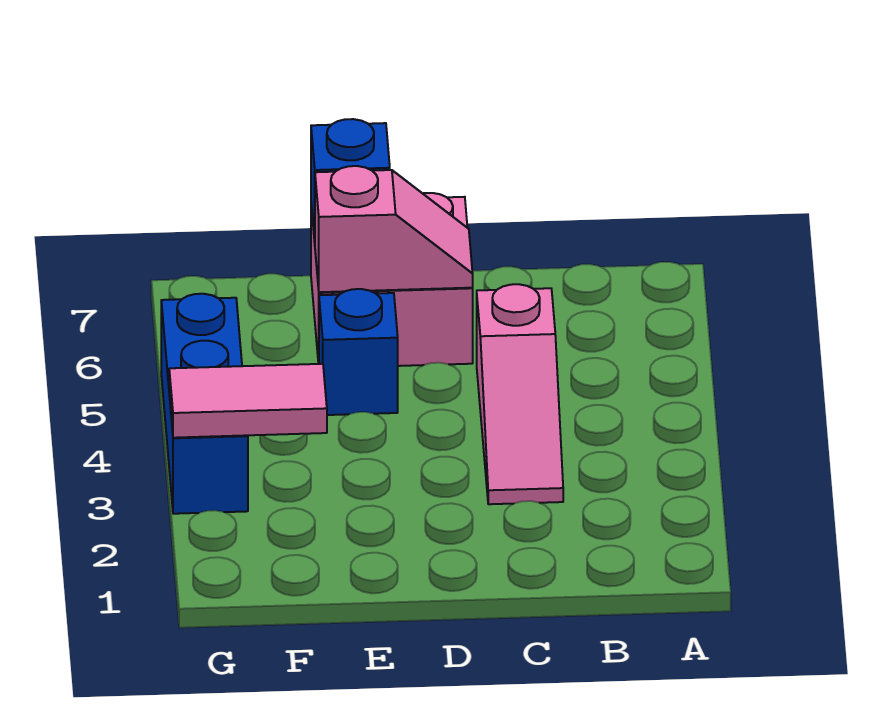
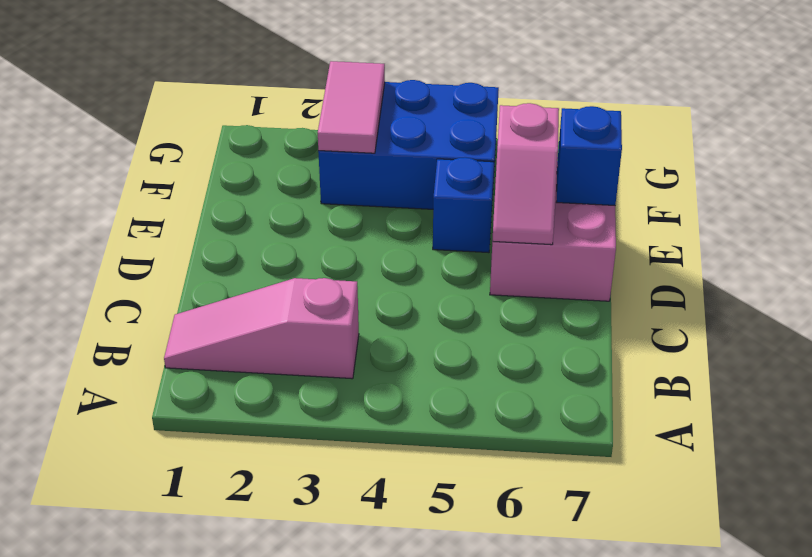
pink slope C3:C5 level 1 top 5 -> pink slope B1:B3 level 1 top 3
blue brick G3:G5 level 1 -> blue brick F3:G5 level 1

